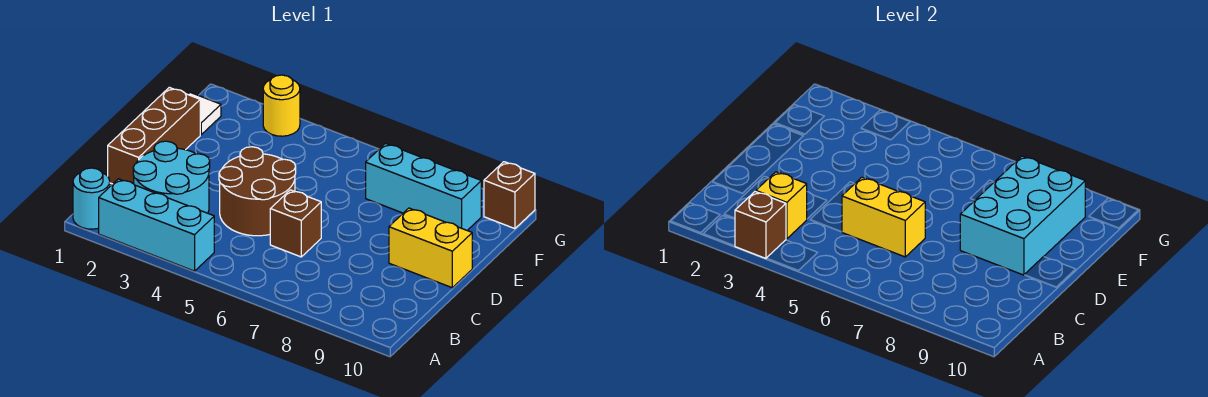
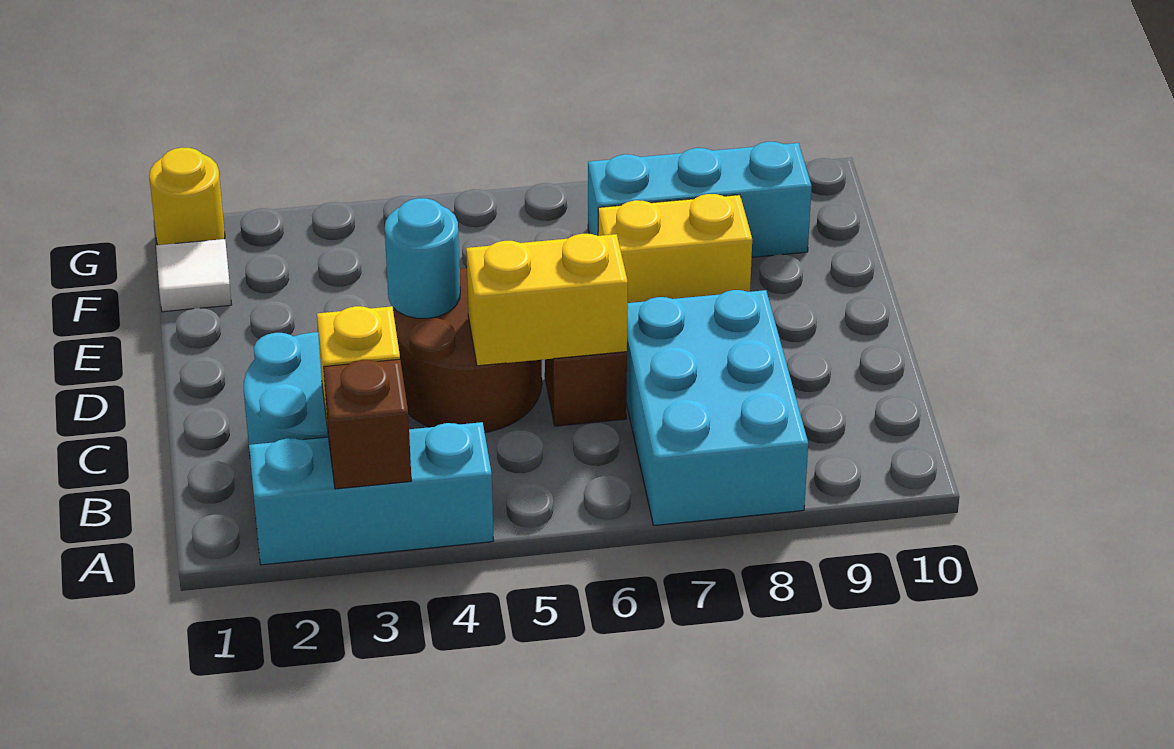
cyan round brick A1 level 1 -> cyan round brick D4 level 2
brown brick C1:E1 level 1 -> none
cyan brick D8:F9 level 2 -> cyan brick A7:C8 level 1
yellow brick D9:D10 level 1 -> yellow brick E7:E8 level 1
yellow round brick G3 level 1 -> yellow round brick G1 level 1
brown brick G10 level 1 -> none

